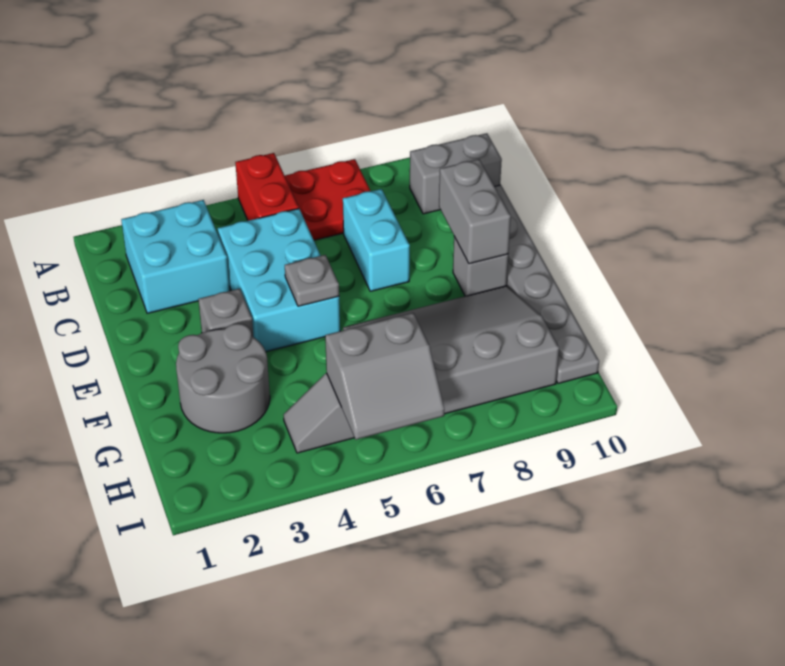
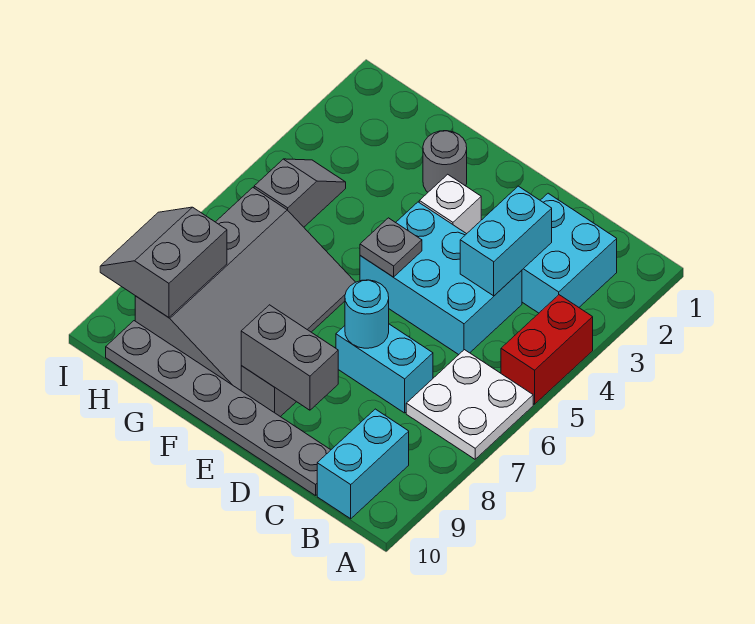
red brick A5:B5 level 1 -> red brick A4:A5 level 1
red plate A6:B7 level 1 -> white plate A6:B7 level 1
grey brick B9:B10 level 1 -> cyan brick B9:B10 level 1
none -> cyan brick C3:C4 level 2
none -> cyan round brick D7 level 2
grey brick E3 level 1 -> white brick E3 level 1
grey round brick F2:G3 level 1 -> grey round brick F2 level 1
grey slope H5:I6 level 2 top H -> grey slope H8:I9 level 2 top H

